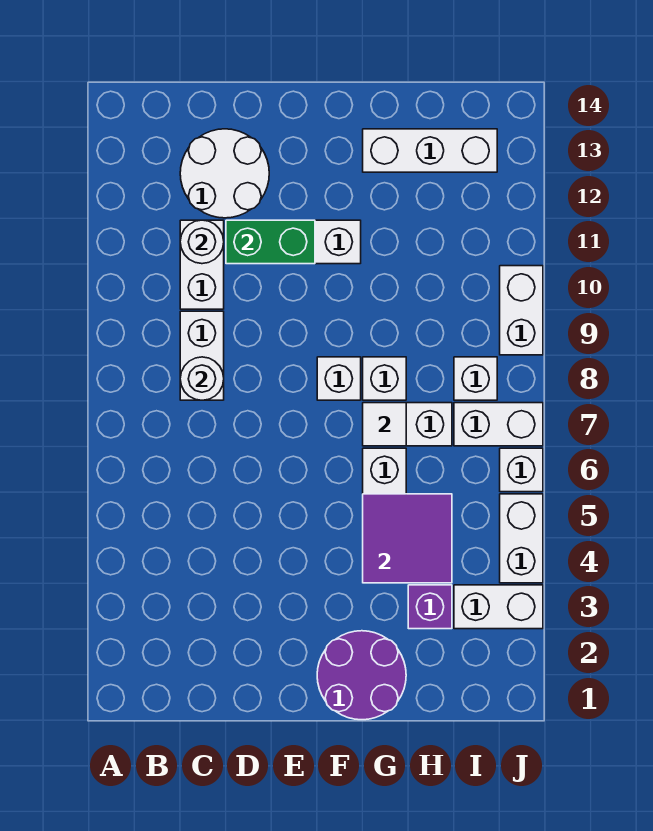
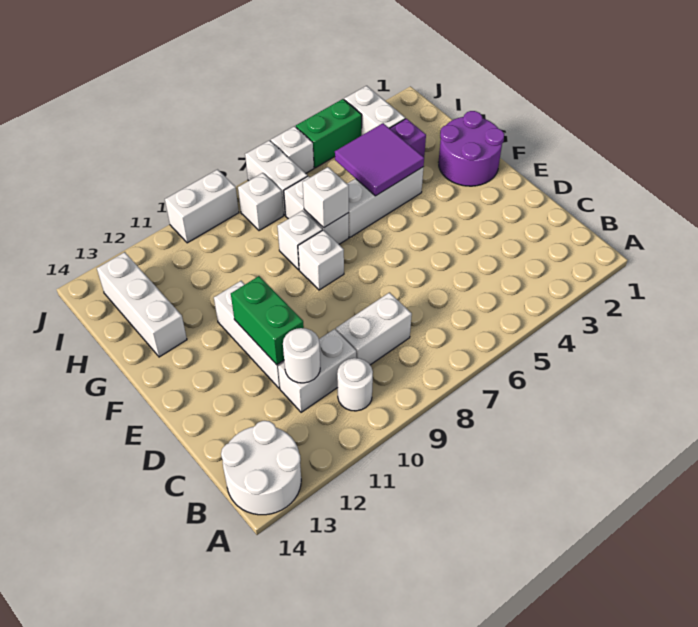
white round brick C8 level 2 -> white round brick B10 level 1
white round brick C12:D13 level 1 -> white round brick A13:B14 level 1
white tile G7 level 2 -> white brick G7 level 2
white brick J4:J5 level 1 -> green brick J4:J5 level 1

